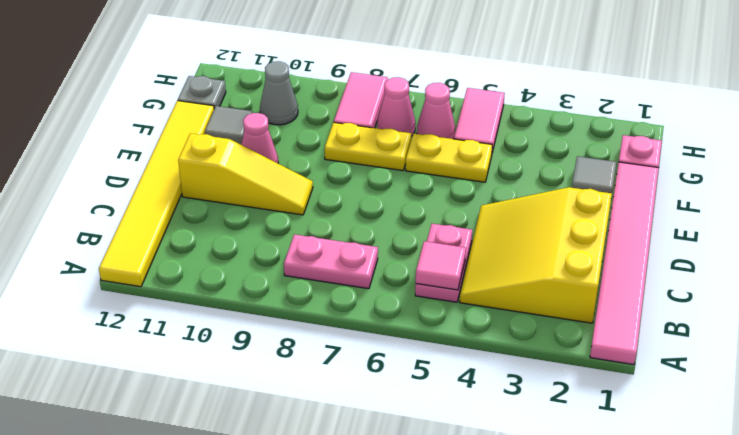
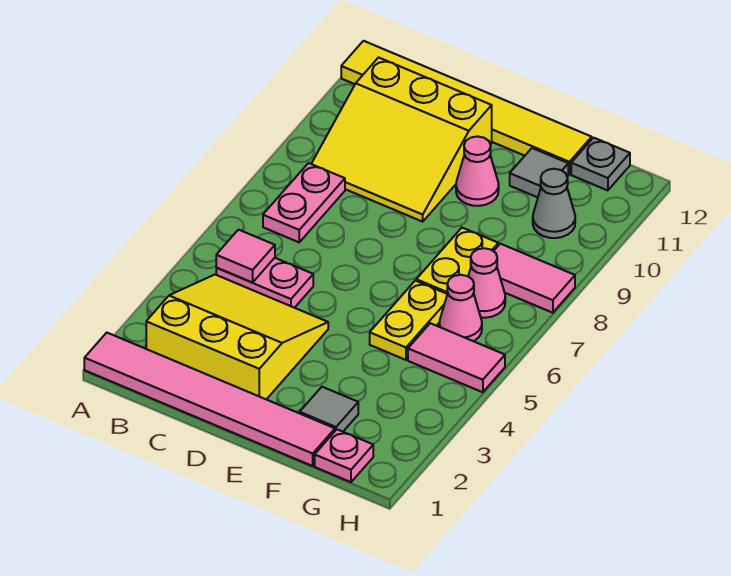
yellow slope D9:D11 level 1 top 11 -> yellow slope B9:D11 level 1 top 11

